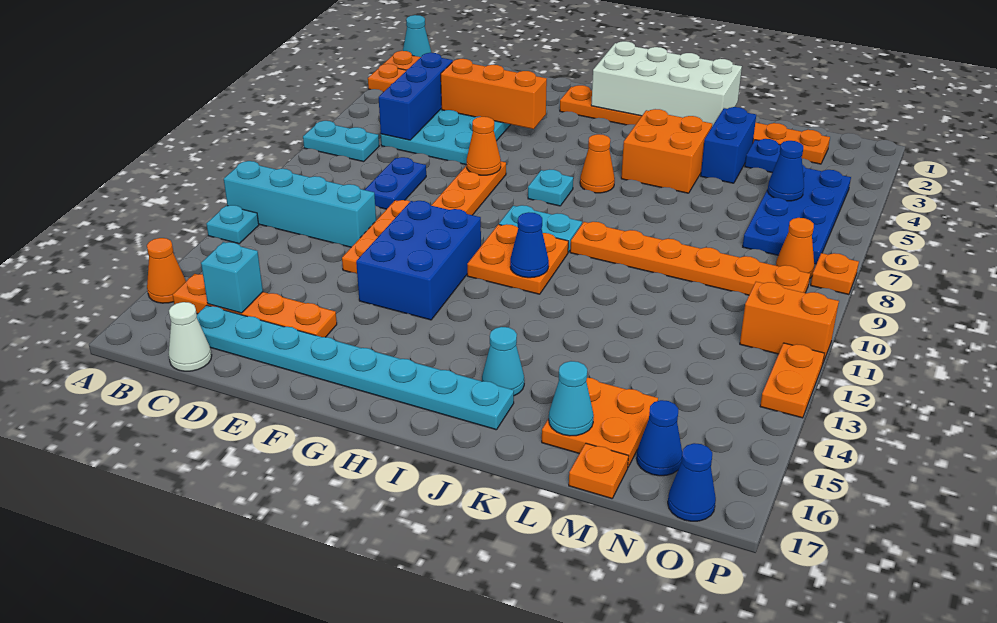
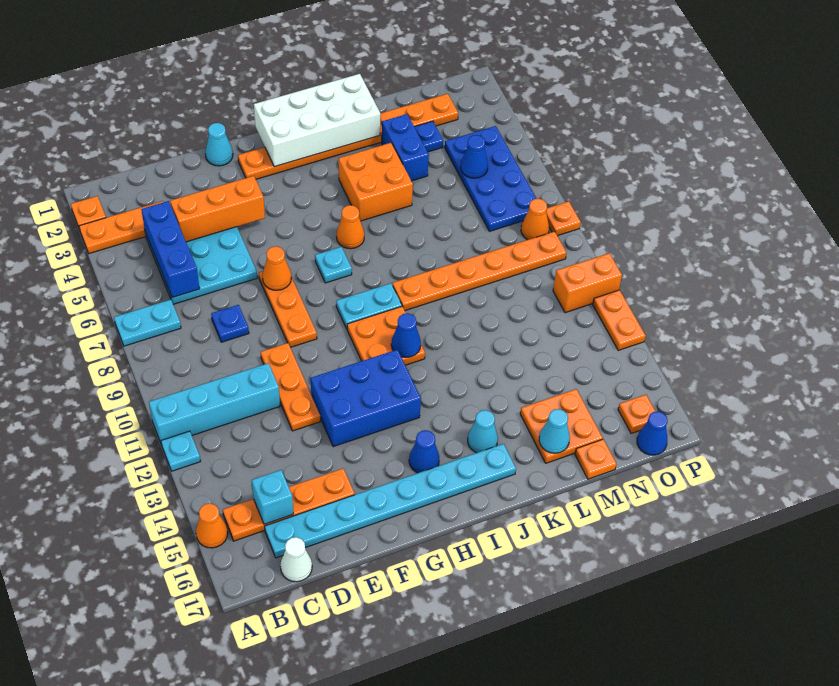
cyan cone A1 level 1 -> cyan cone F1 level 1
blue plate D8:D9 level 1 -> blue plate D8 level 1
blue brick F11:G13 level 1 -> blue brick F12:H13 level 1
blue cone N16 level 1 -> blue cone H15 level 1
none -> orange plate O16 level 1

